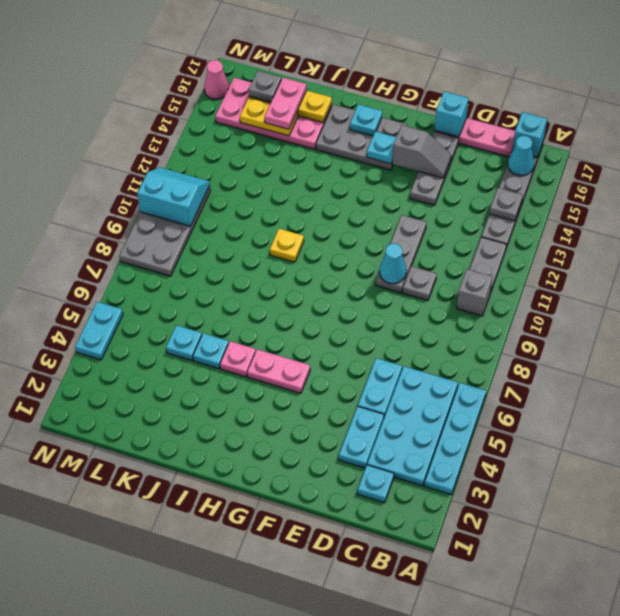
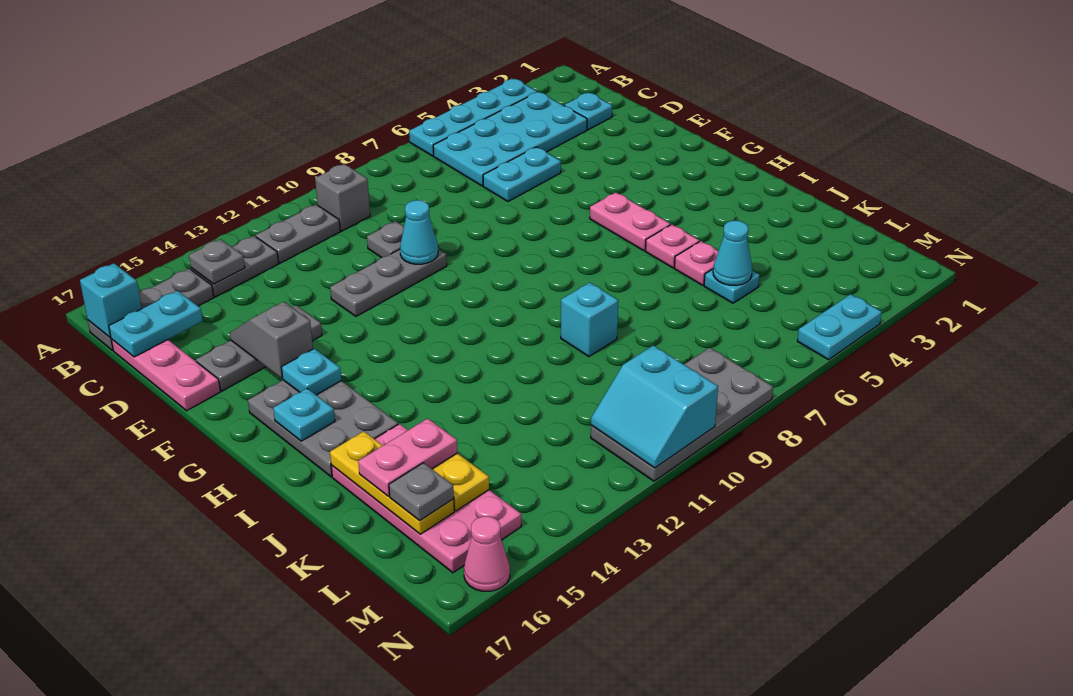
cyan cone B16 level 2 -> cyan cone K5 level 2
cyan plate D3:D4 level 1 -> cyan plate C16:C17 level 2
cyan brick E17 level 2 -> cyan brick J9 level 1
yellow plate I10 level 1 -> none
cyan plate J5 level 1 -> pink plate J5 level 1

